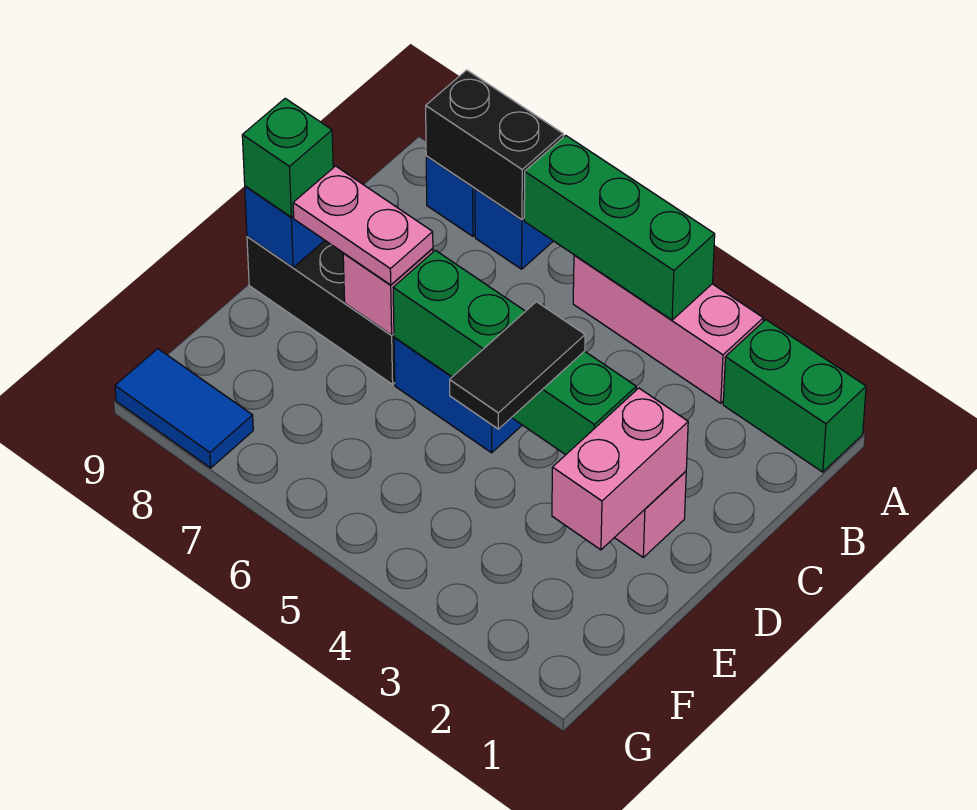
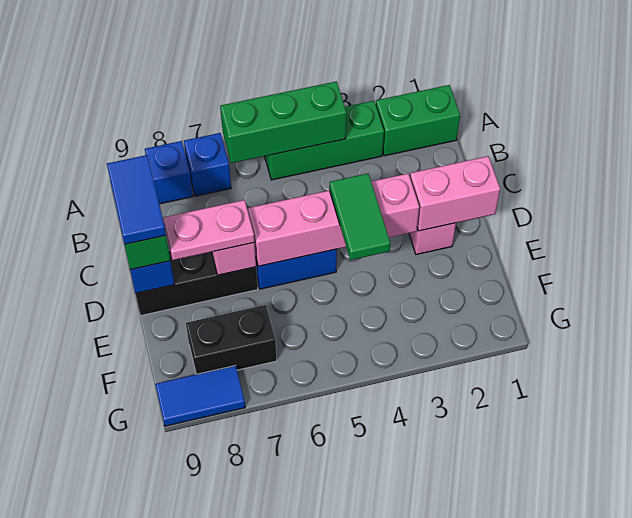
pink brick A3:A5 level 1 -> green brick A3:A5 level 1
black brick A7:A8 level 2 -> black brick F7:F8 level 1
none -> blue tile C9:D9 level 4
pink brick D2:E2 level 2 -> pink brick D1:D2 level 2
green brick D3:D6 level 2 -> pink brick D3:D6 level 2
black tile D4:E4 level 3 -> green tile D4:E4 level 3

